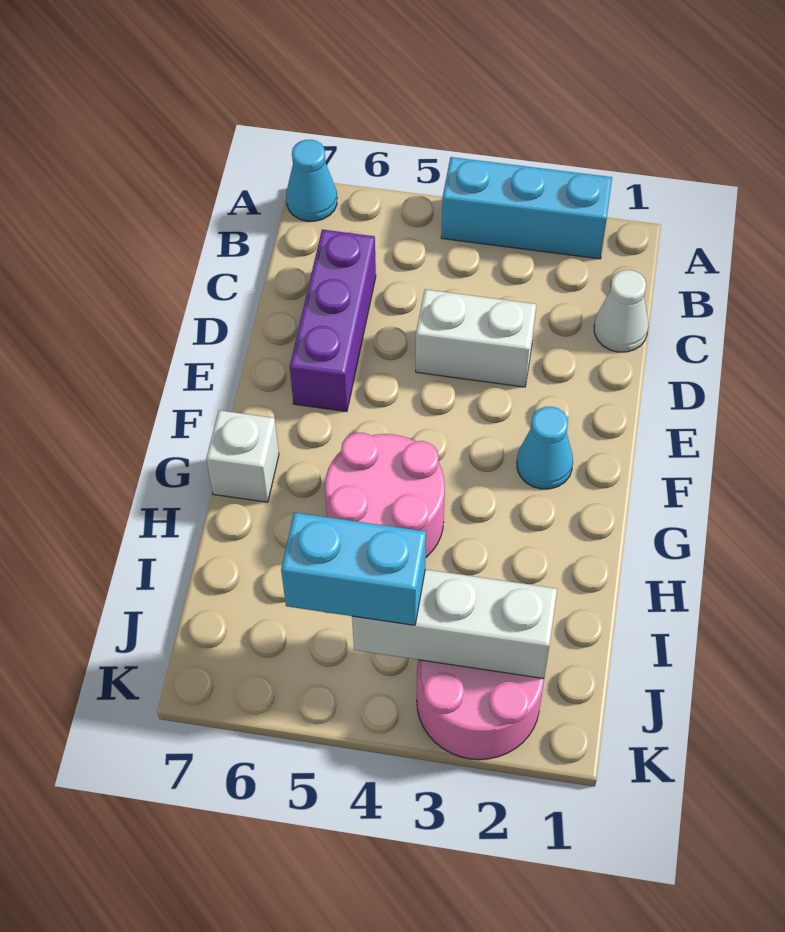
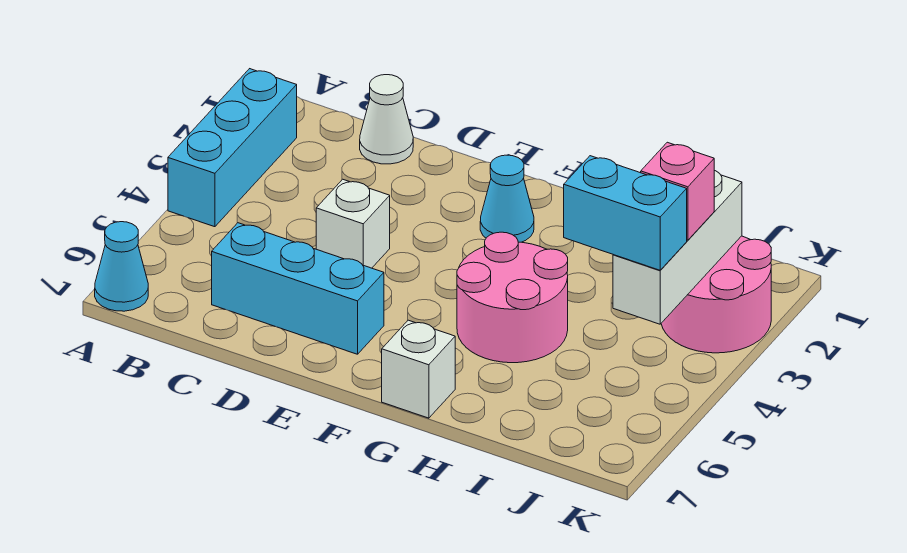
purple brick C6:E6 level 1 -> cyan brick C6:E6 level 1
white brick D3:D4 level 1 -> white brick D4 level 1
none -> pink brick J3 level 3
cyan brick J4:J5 level 3 -> cyan brick I4:J4 level 3

